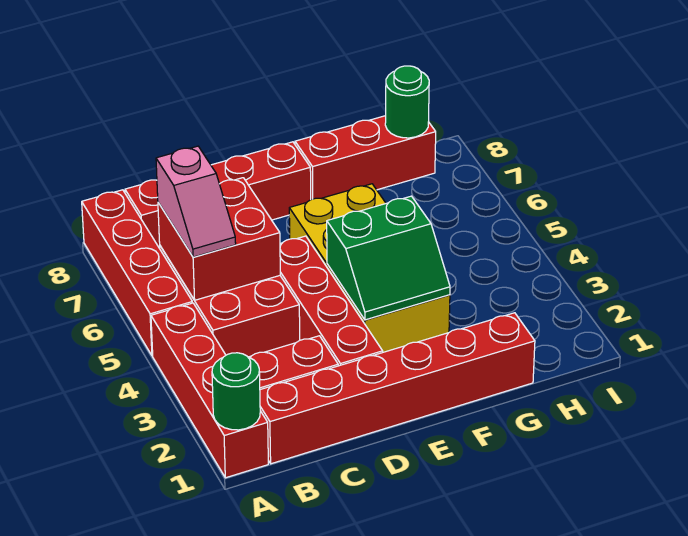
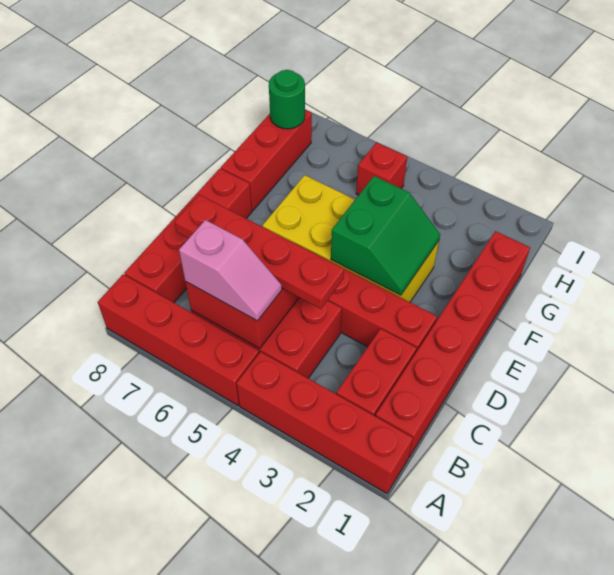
green round brick A1 level 2 -> none
none -> red plate C4:C7 level 3
none -> red brick H5 level 1

